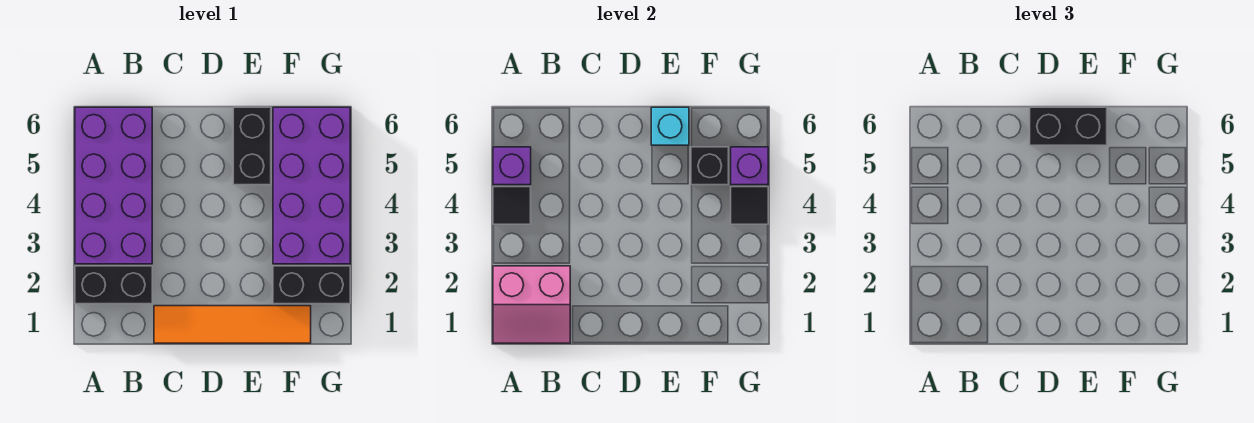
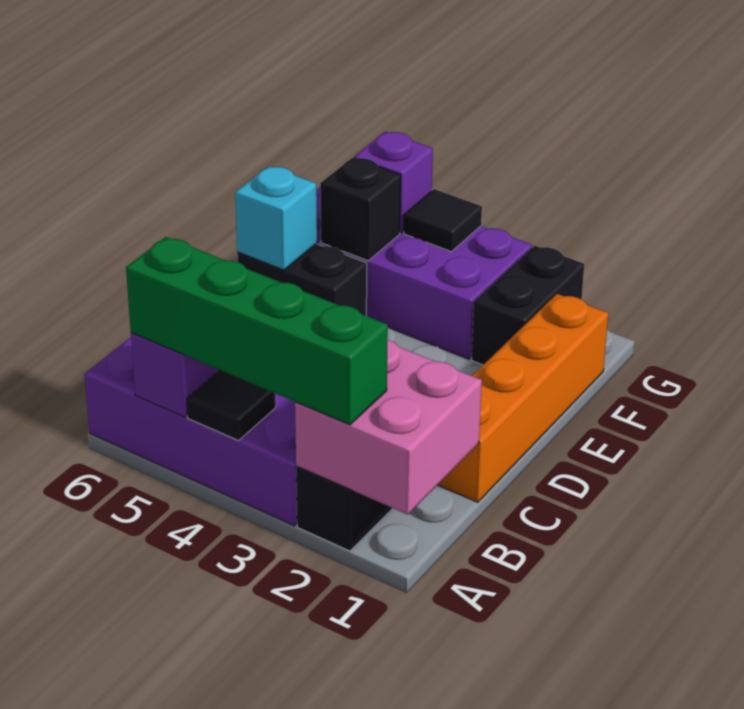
pink slope A1:B2 level 2 top 2 -> pink brick A1:B2 level 2
none -> green brick A2:A5 level 3
orange tile C1:F1 level 1 -> orange brick C1:F1 level 1
black brick D6:E6 level 3 -> none

